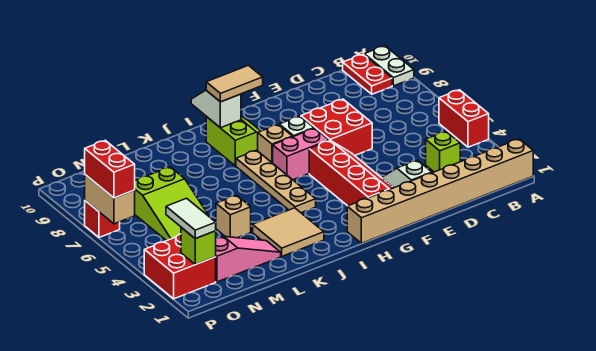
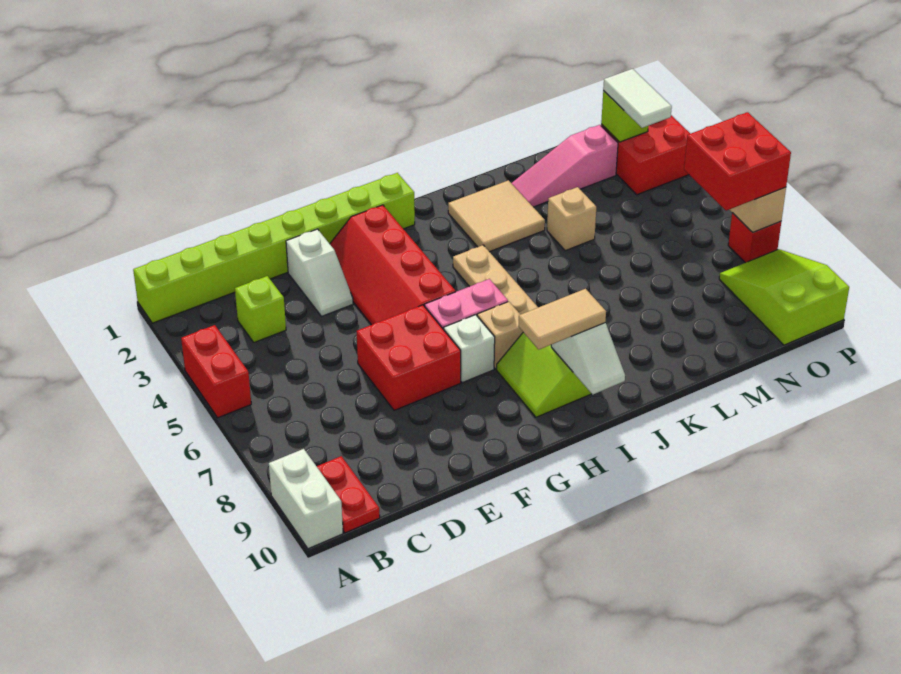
tan brick A1:H1 level 1 -> lime brick A1:H1 level 1
white plate A9:A10 level 1 -> white brick A9:A10 level 1
lime slope M5:N7 level 1 top 7 -> lime slope O8:P10 level 1 top 10
red brick P6:P7 level 3 -> red brick O6:P7 level 3

